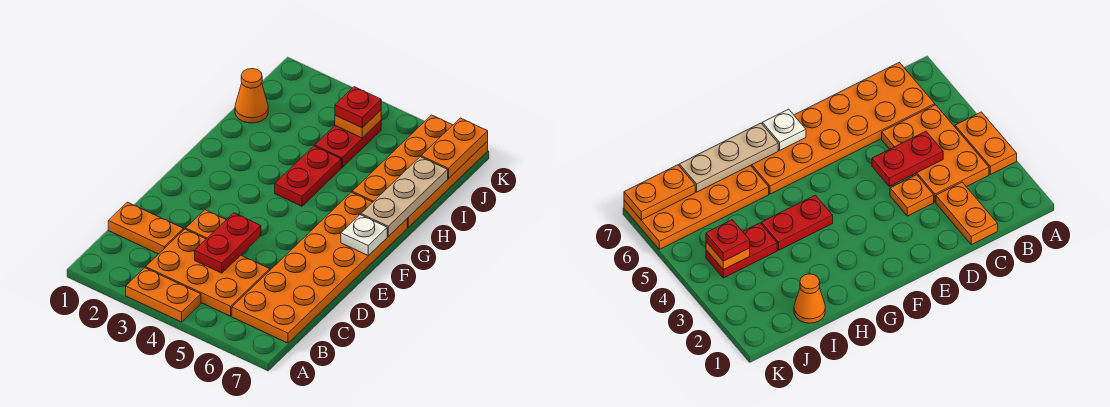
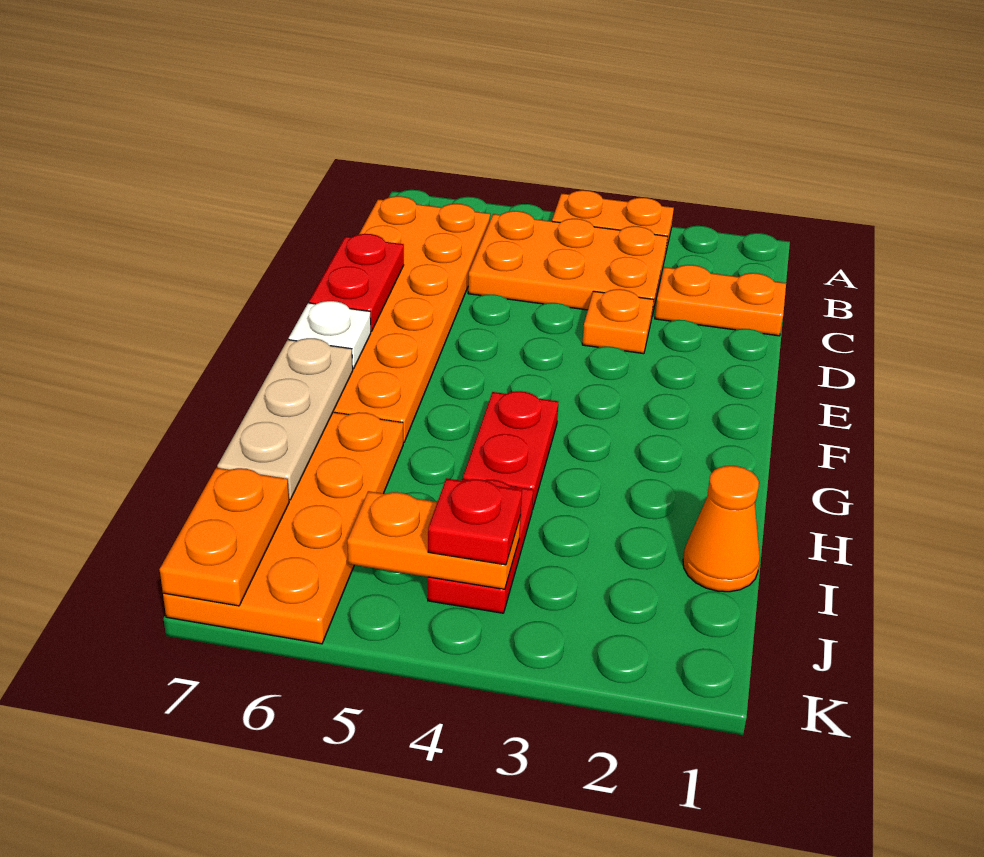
red plate C4:D4 level 2 -> red plate D7:E7 level 2
orange plate J4 level 2 -> orange plate J4:J5 level 2

